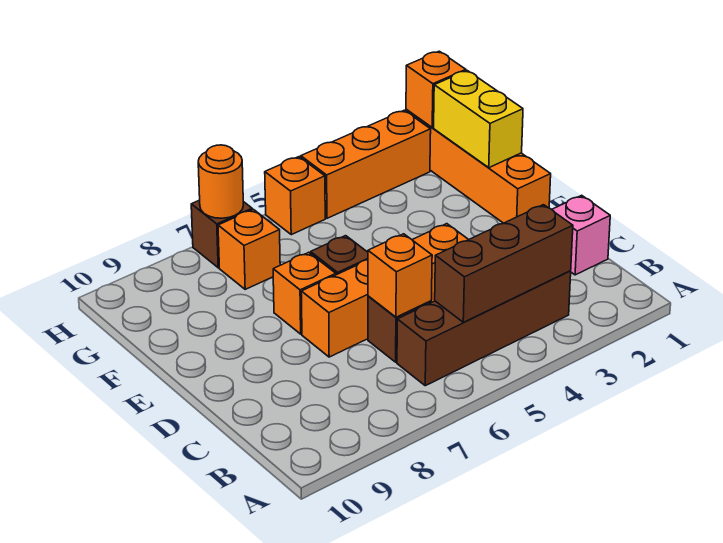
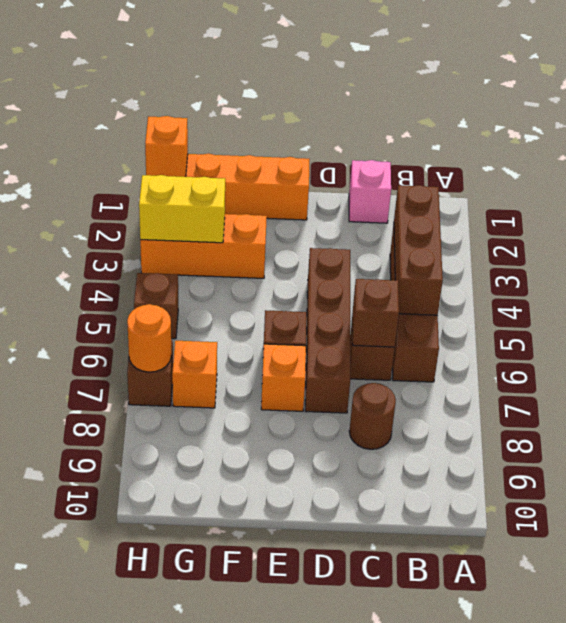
orange brick C6 level 2 -> brown brick C6 level 2
none -> brown round brick C8 level 1
orange brick D4:D7 level 1 -> brown brick D4:D7 level 1
yellow brick F1:G1 level 2 -> yellow brick G3:H3 level 2
orange brick H2:H4 level 1 -> orange brick F3:H3 level 1
orange brick H5 level 1 -> brown brick H5 level 1

